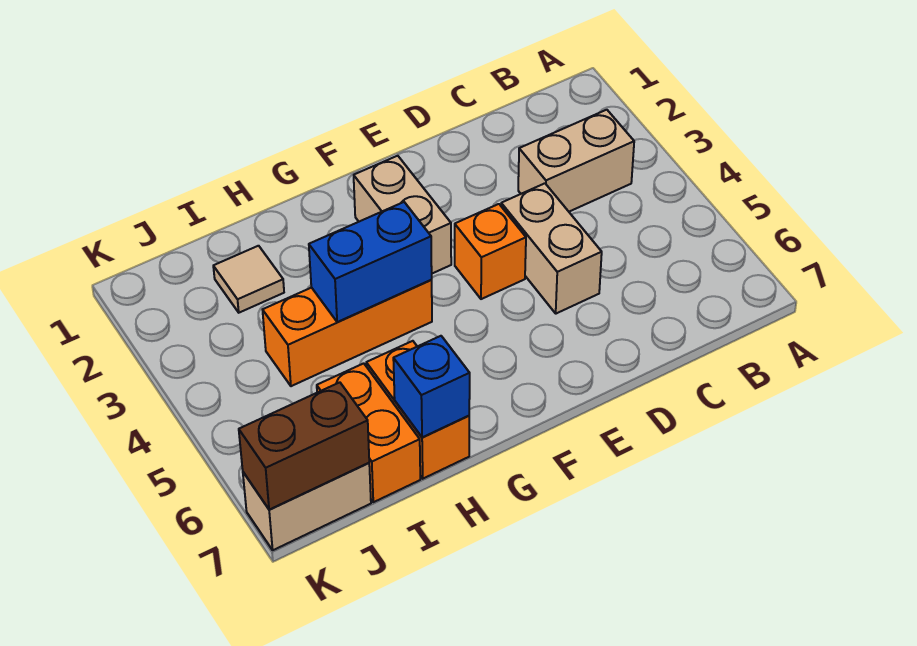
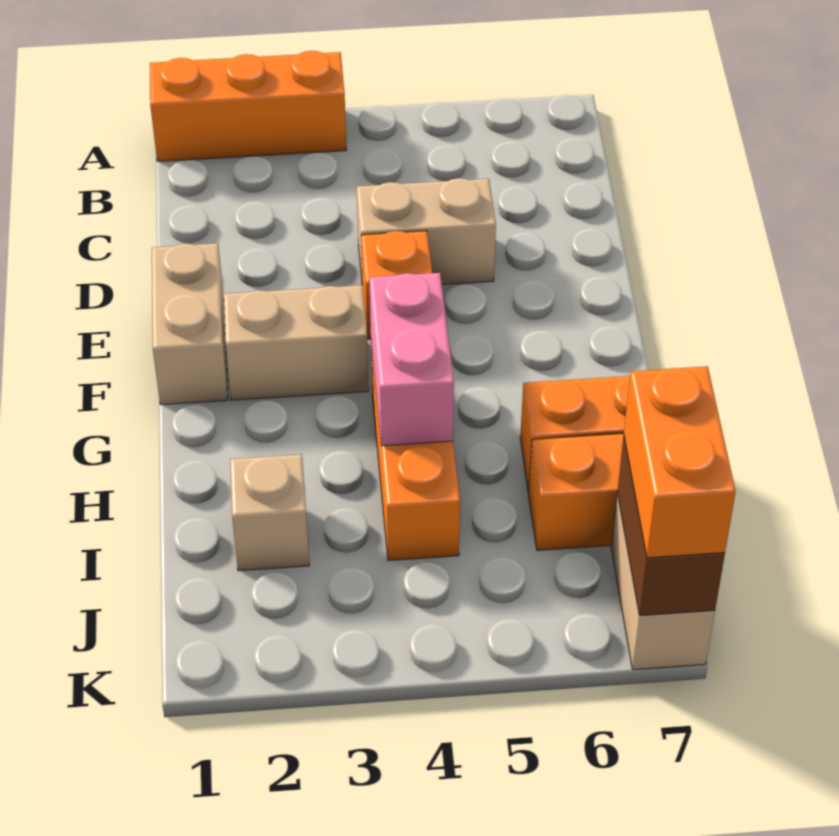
none -> orange brick A1:A3 level 1
tan brick B3:C3 level 1 -> tan brick E1:F1 level 1
blue brick G4:H4 level 2 -> pink brick G4:H4 level 2
blue brick H7 level 2 -> none
tan tile I2 level 1 -> tan brick I2 level 1
none -> orange brick J7:K7 level 3

